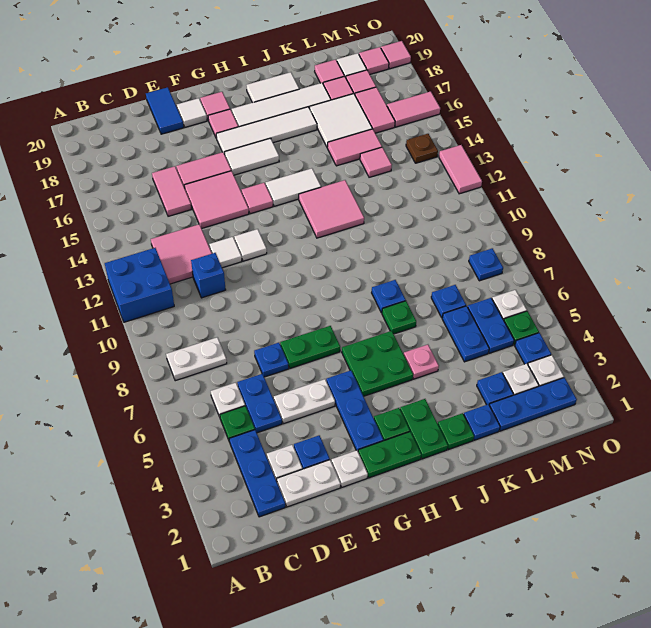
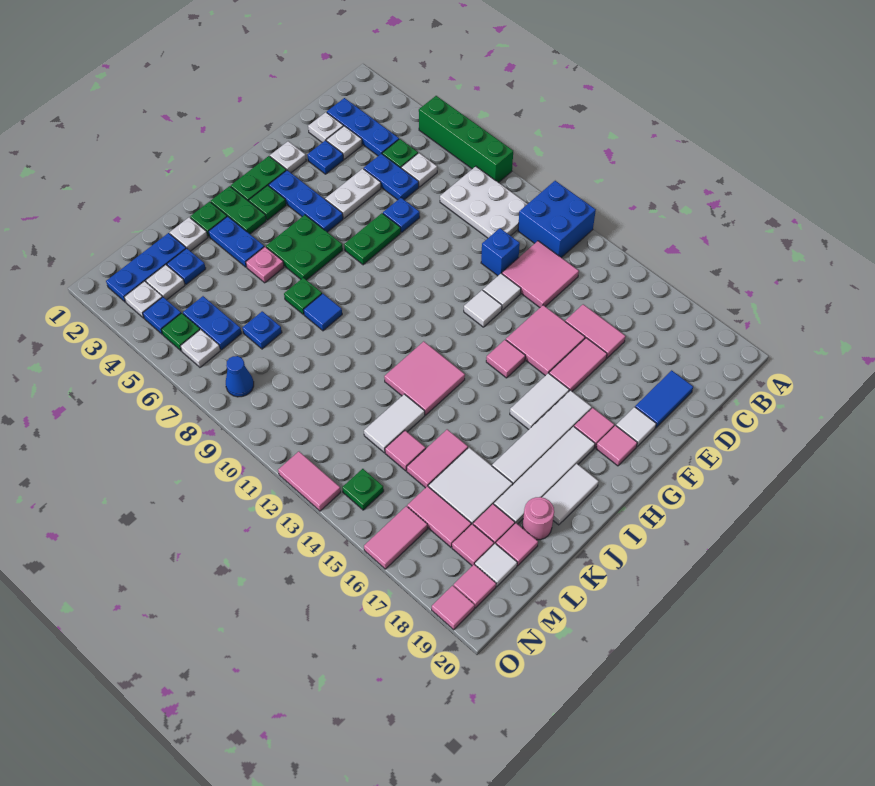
none -> green brick A5:A8 level 1
white plate B8:C8 level 1 -> white plate B8:C10 level 1
white plate D2:E2 level 1 -> white plate D2 level 1
blue tile E19:E20 level 1 -> blue tile D19:E19 level 1
white tile H14:I14 level 1 -> white tile K13:L13 level 1
blue plate J8 level 1 -> blue tile J8 level 1
blue plate K2 level 1 -> white plate K2 level 1
none -> pink round brick K19 level 1
blue plate L5:L6 level 1 -> blue plate J3:J4 level 1
blue plate N8 level 1 -> blue cone N8 level 1
brown plate N14 level 1 -> green plate N14 level 1

